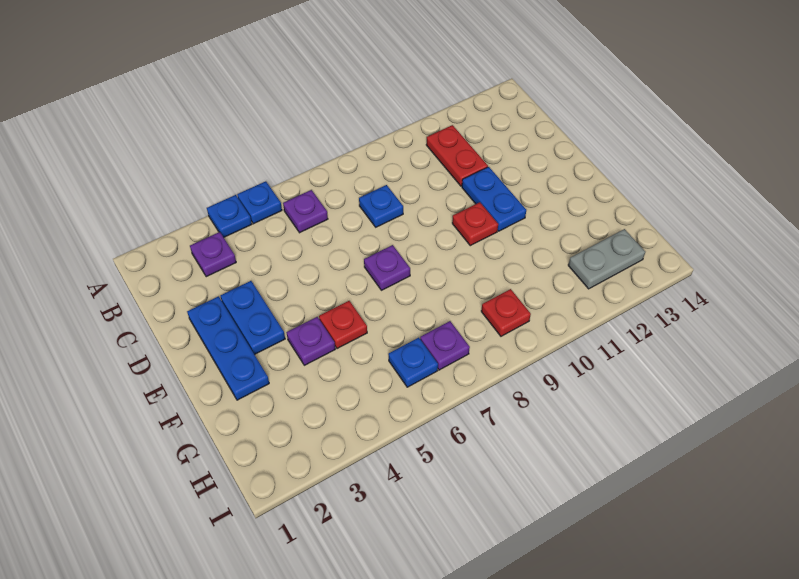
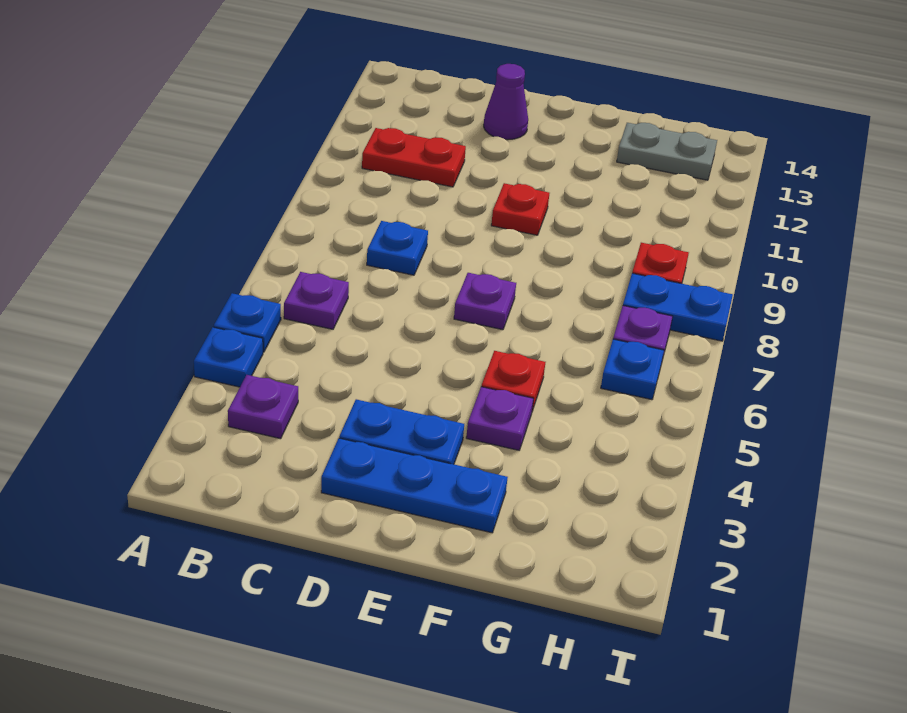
blue plate D11:E11 level 1 -> blue plate H8:I8 level 1
none -> purple cone D13 level 1
grey plate H12:H13 level 1 -> grey plate G13:H13 level 1

